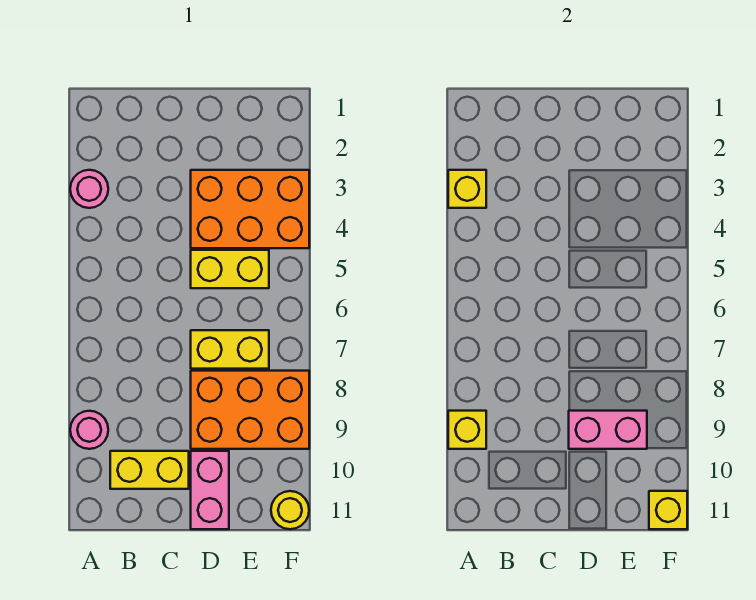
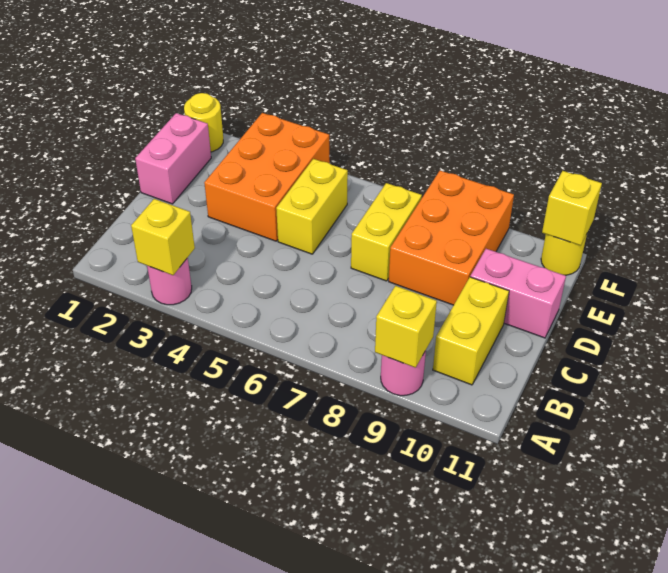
pink brick D9:E9 level 2 -> pink brick D1:E1 level 1
none -> yellow round brick F1 level 1

